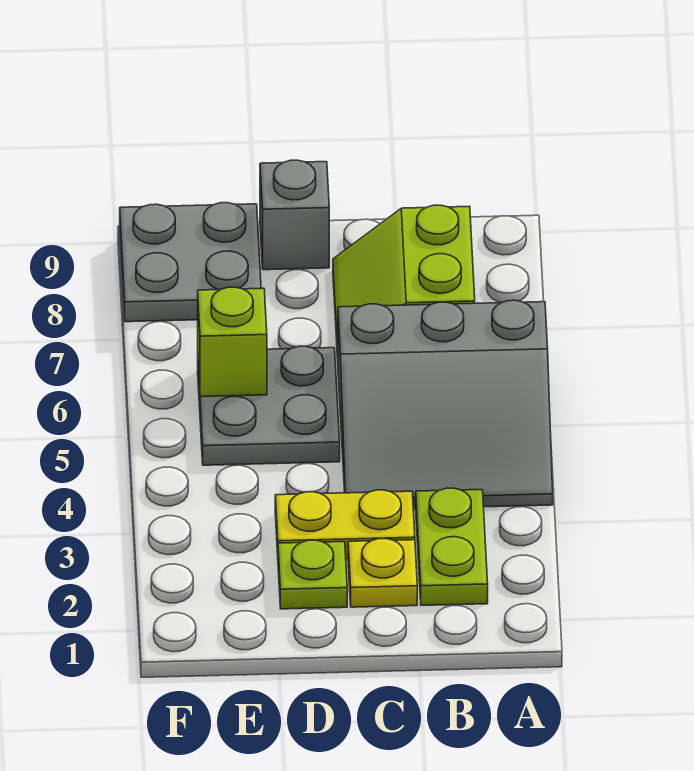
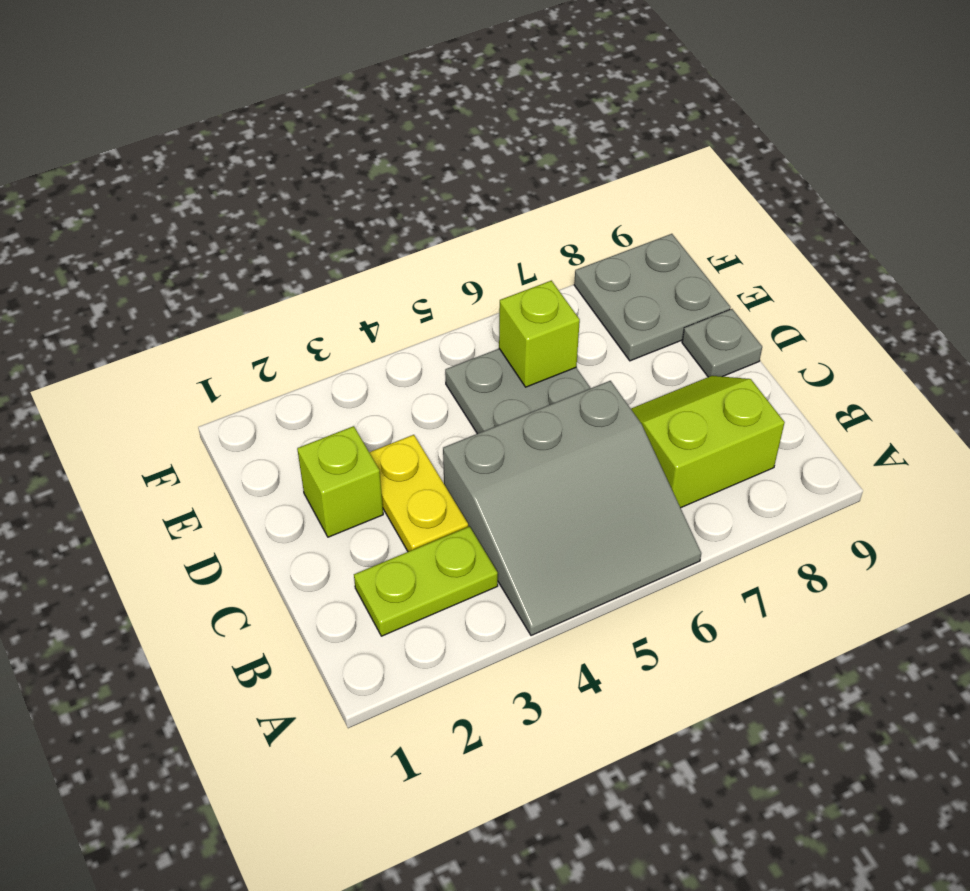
grey slope A4:C6 level 1 top 6 -> grey slope A4:C6 level 1 top C
yellow plate C2 level 1 -> none
lime plate D2 level 1 -> lime brick D2 level 1
grey brick D9 level 1 -> grey plate D9 level 1

